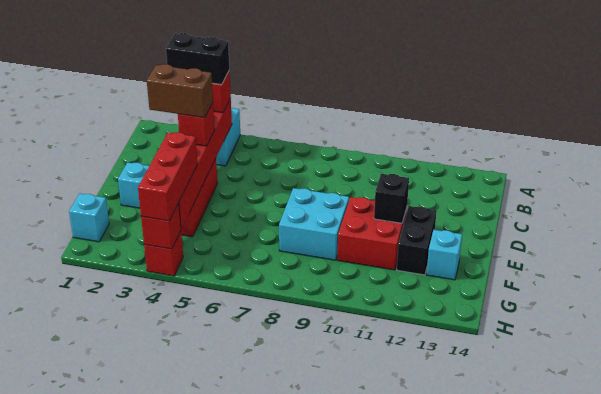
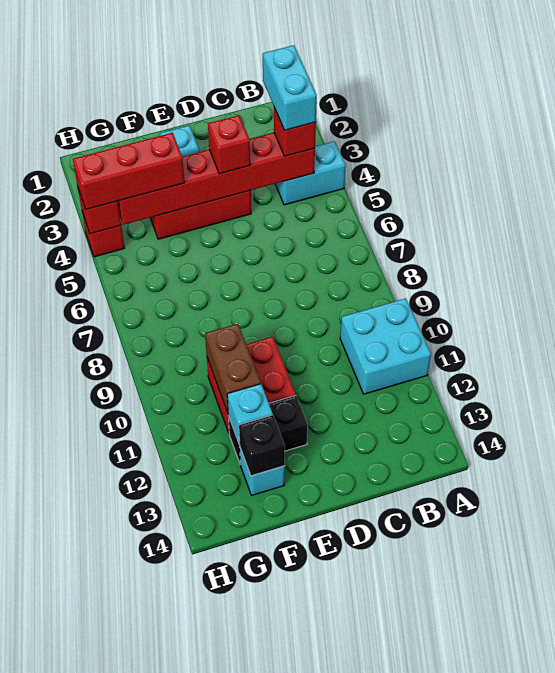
black brick B3:B4 level 4 -> cyan brick B3:B4 level 4
brown brick D3:D4 level 4 -> brown brick F10:F11 level 2
cyan brick E8:F9 level 1 -> cyan brick A10:B11 level 1
black brick E11 level 2 -> black brick F13 level 2
cyan brick G1 level 1 -> cyan brick F12 level 2

